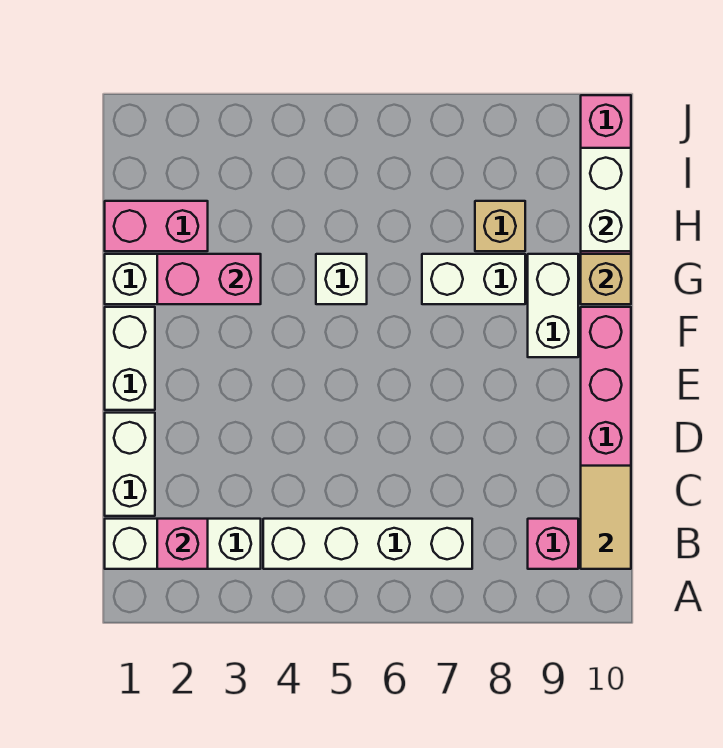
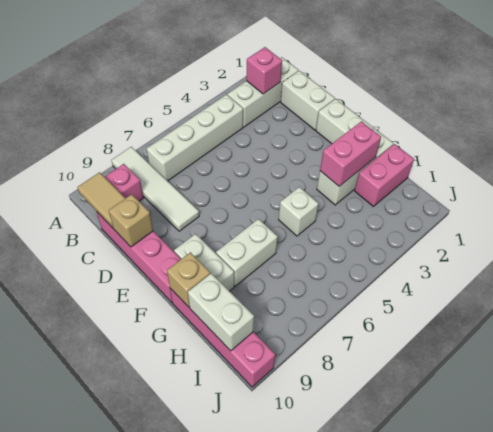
none -> white tile A8:D8 level 1
tan brick H8 level 1 -> tan brick D10 level 2

